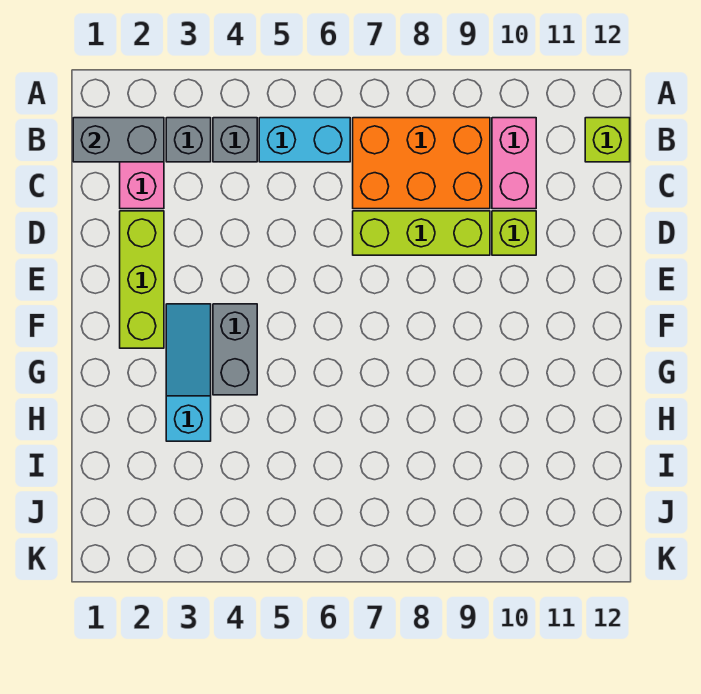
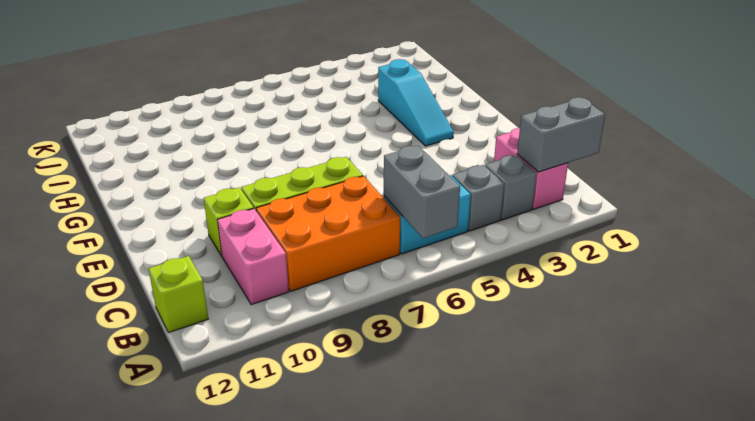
lime brick D2:F2 level 1 -> none
grey brick F4:G4 level 1 -> grey brick A6:B6 level 2

